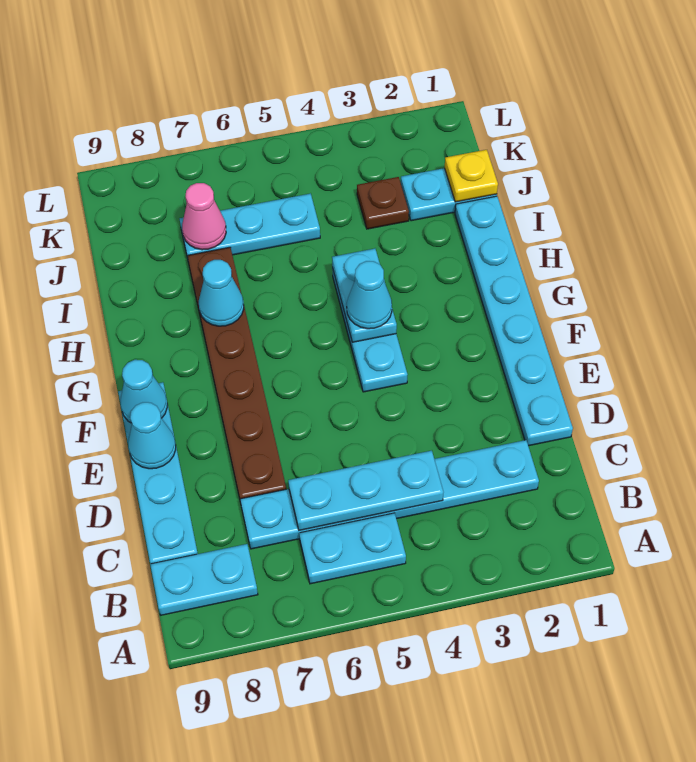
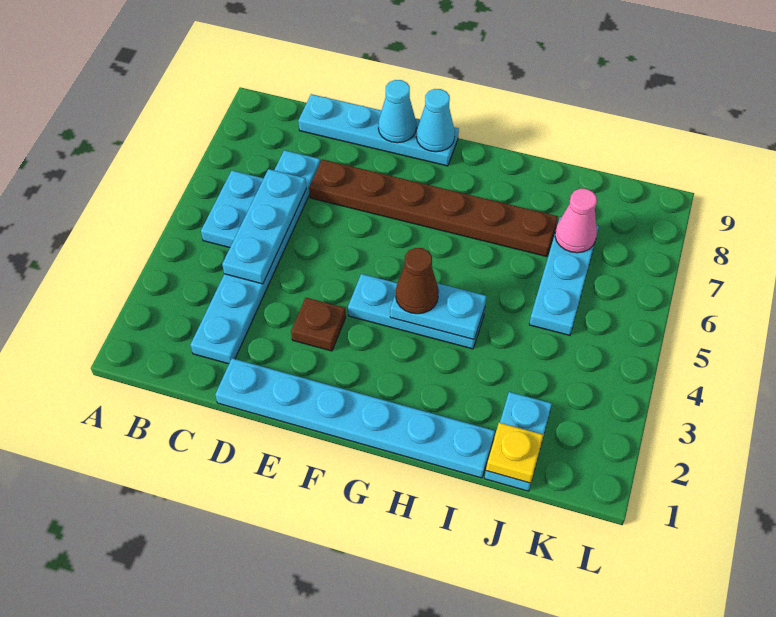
cyan plate B8:B9 level 1 -> none
cyan cone G4 level 3 -> brown cone G4 level 3
cyan cone H7 level 2 -> none
brown plate J3 level 1 -> brown plate E3 level 1

